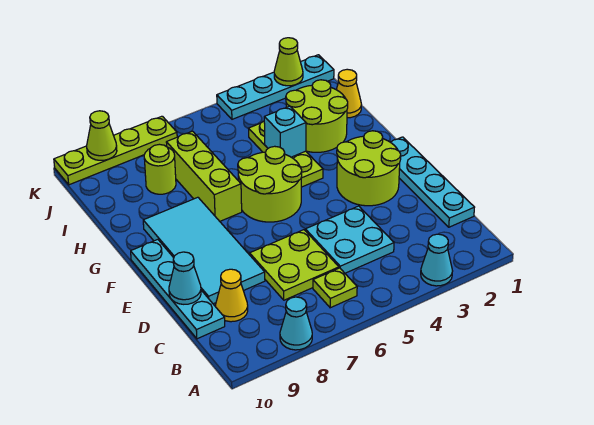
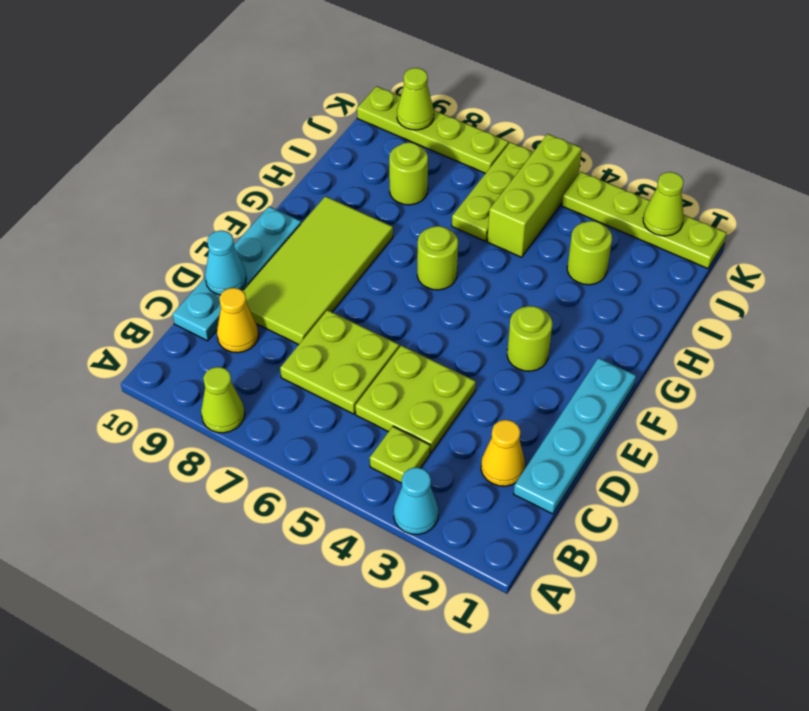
cyan cone A8 level 1 -> lime cone A8 level 1
lime plate B6 level 1 -> lime plate B4 level 1
cyan plate C4:D5 level 1 -> lime plate C4:D5 level 1
cyan tile D8:G9 level 1 -> lime tile D8:G9 level 1
lime round brick E2:F3 level 1 -> lime round brick F3 level 1
lime round brick F5:G6 level 1 -> lime round brick G6 level 1
lime plate G4:I4 level 1 -> lime plate I6:K6 level 1
lime brick G7:I7 level 1 -> lime brick I5:K5 level 1
lime round brick H2:I3 level 1 -> lime round brick I3 level 1
cyan brick H4 level 2 -> none
yellow cone I1 level 1 -> yellow cone C2 level 1
cyan plate K1:K4 level 1 -> lime plate K1:K4 level 1

